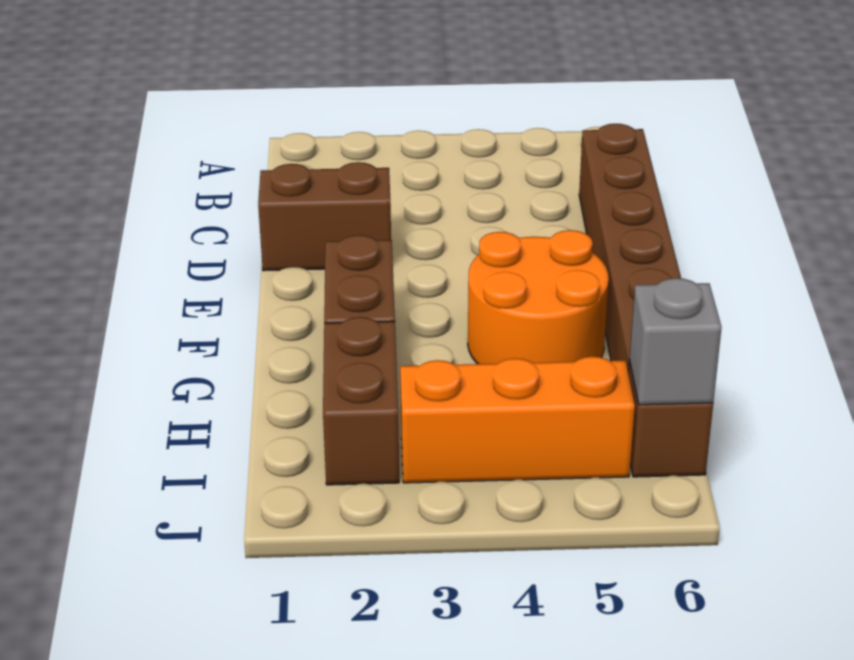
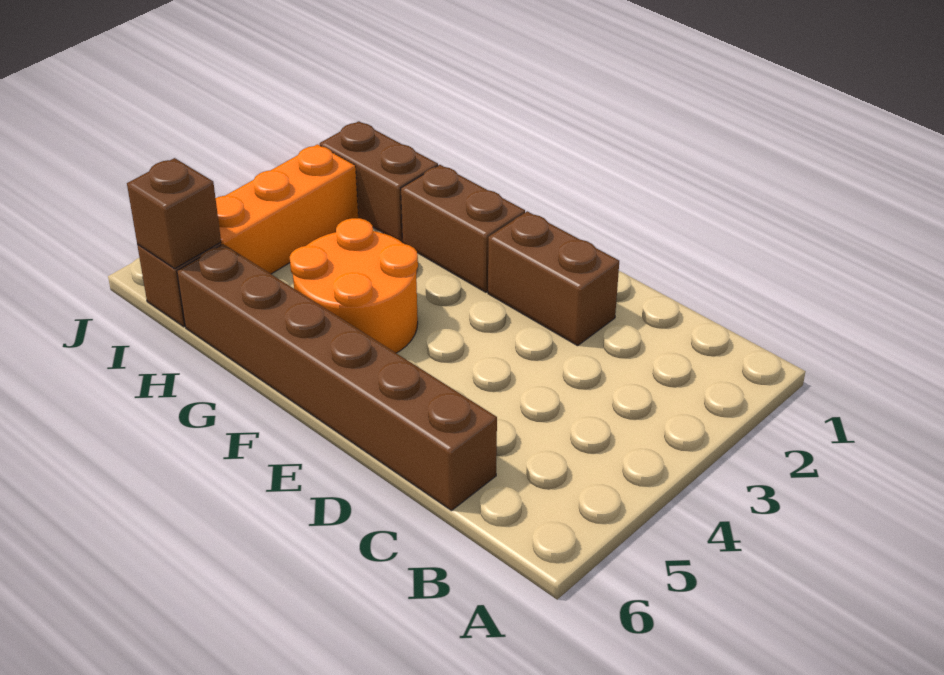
brown brick D1:D2 level 1 -> brown brick D2:E2 level 1
grey brick I6 level 2 -> brown brick I6 level 2

